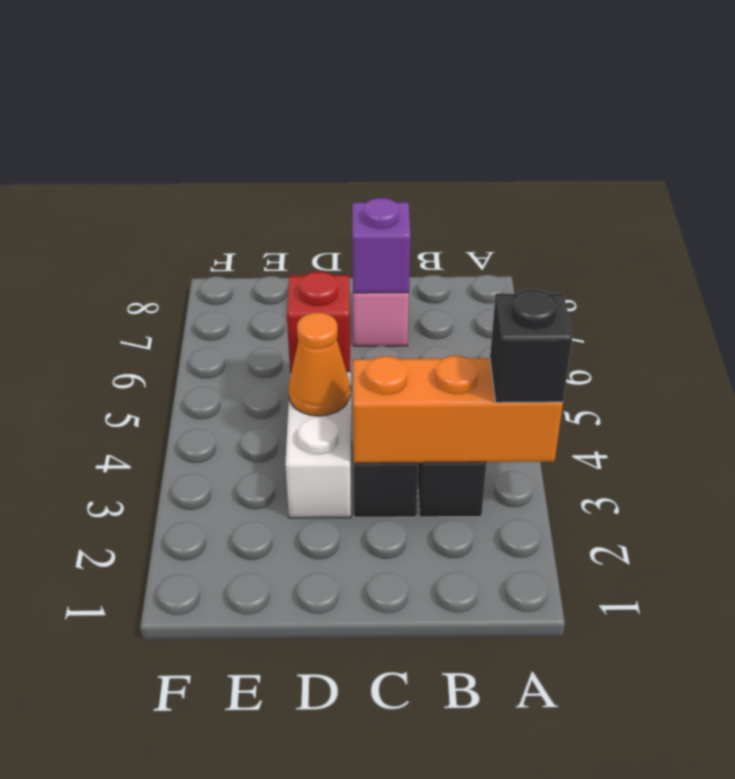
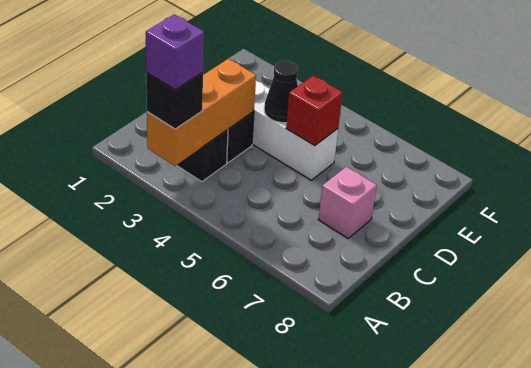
purple brick C7 level 2 -> purple brick A3 level 4
orange cone D4 level 2 -> black cone D4 level 2

